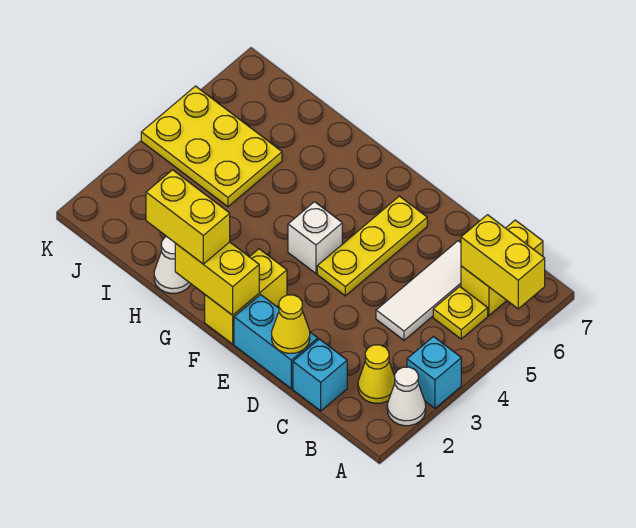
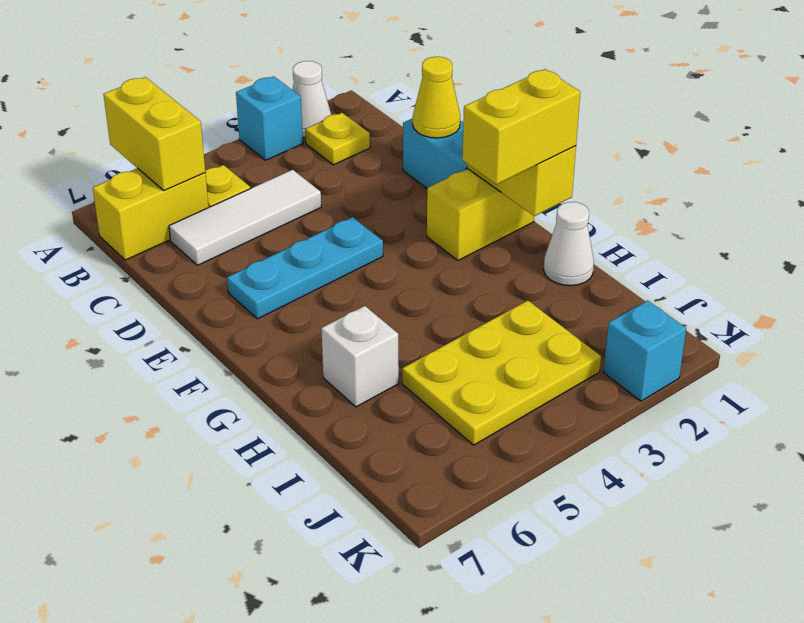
yellow cone B2 level 1 -> yellow plate B2 level 1
cyan brick C1 level 1 -> cyan brick K2 level 1
yellow plate E4:E6 level 1 -> cyan plate E4:E6 level 1
white brick F4 level 1 -> white brick H6 level 1
yellow brick G1:H1 level 3 -> yellow brick G1:G2 level 3
yellow plate I4:K5 level 1 -> yellow plate I3:J5 level 1

